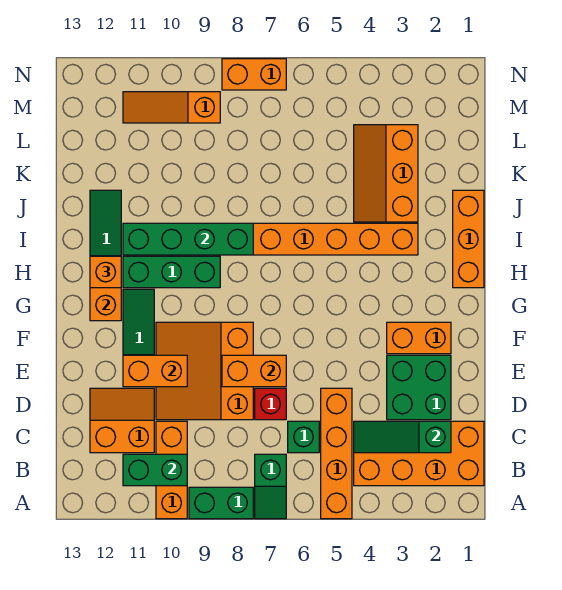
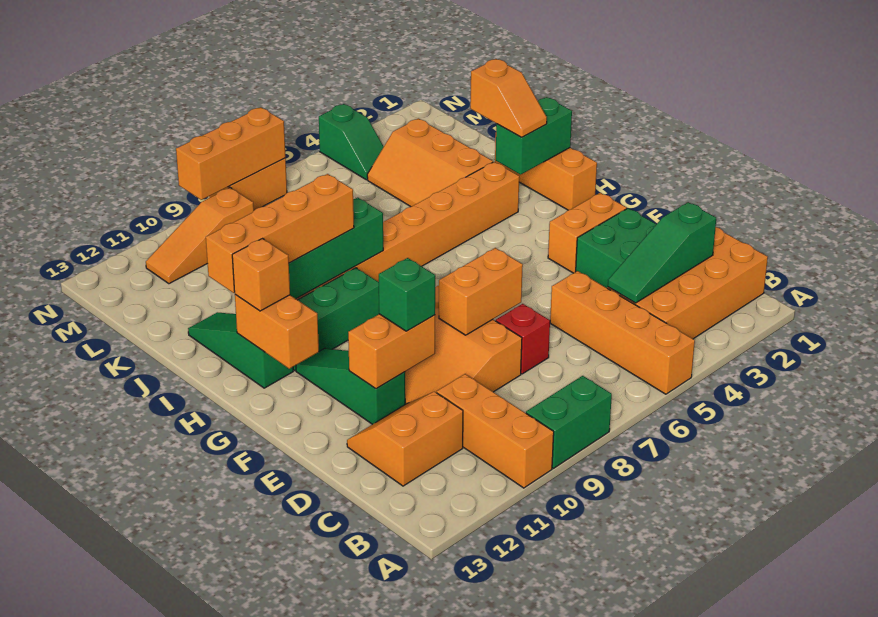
green slope A7:B7 level 1 top B -> green slope M4:N4 level 1 top N
green brick B10:B11 level 2 -> green brick I1:I2 level 2
green brick C6 level 1 -> green brick E10 level 3
none -> orange slope I2:J2 level 3 top J
none -> orange brick I9:I12 level 3
none -> orange brick N7:N9 level 2

